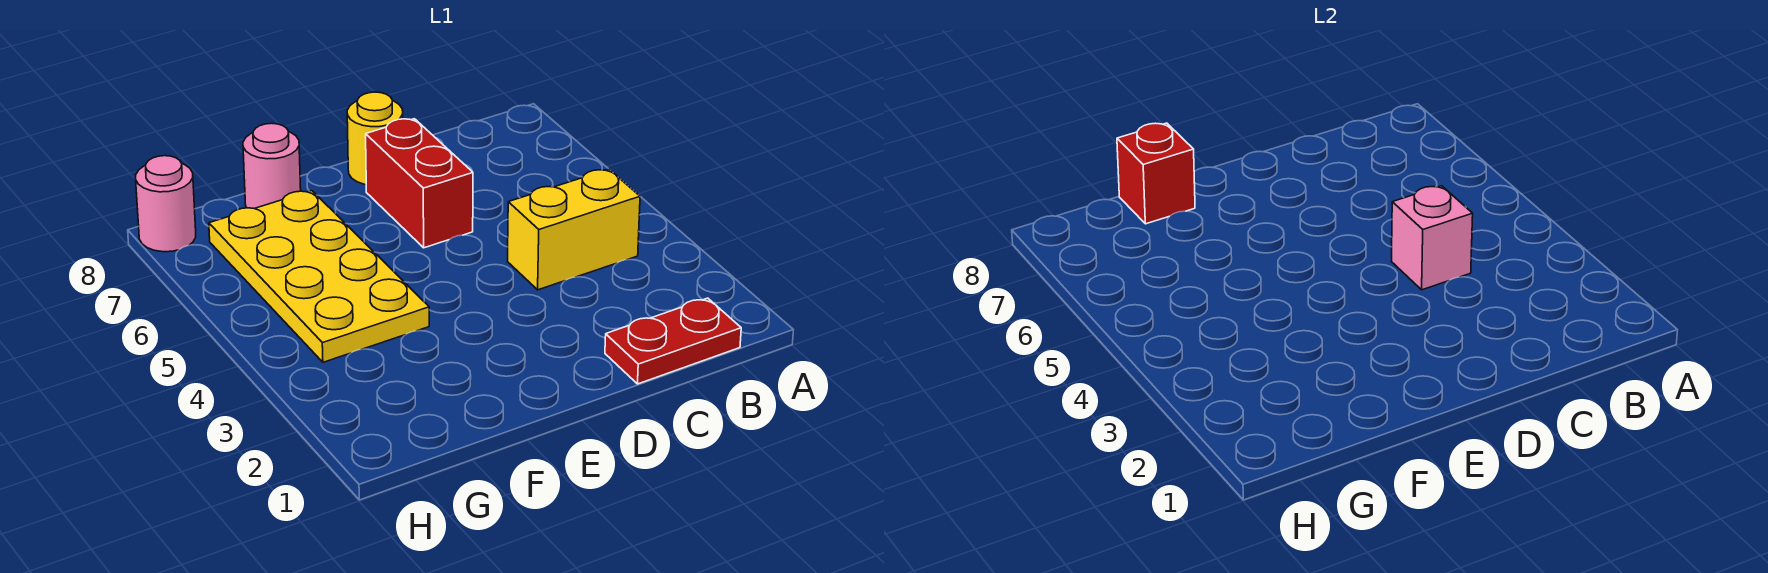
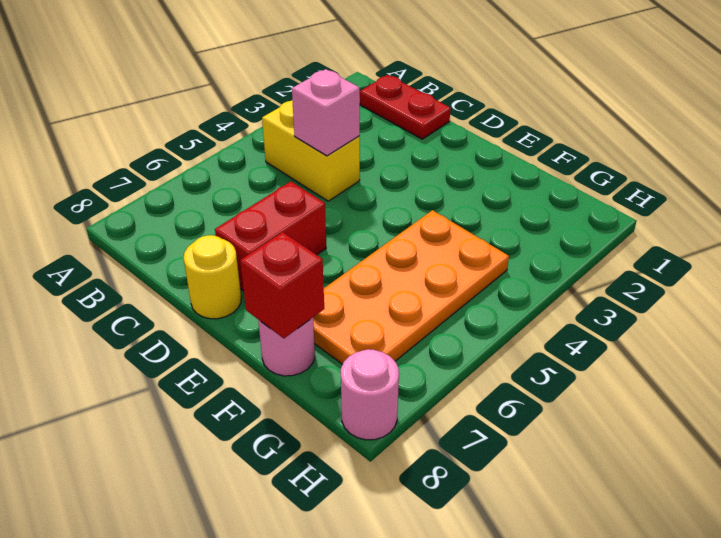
yellow plate F4:G7 level 1 -> orange plate F4:G7 level 1

